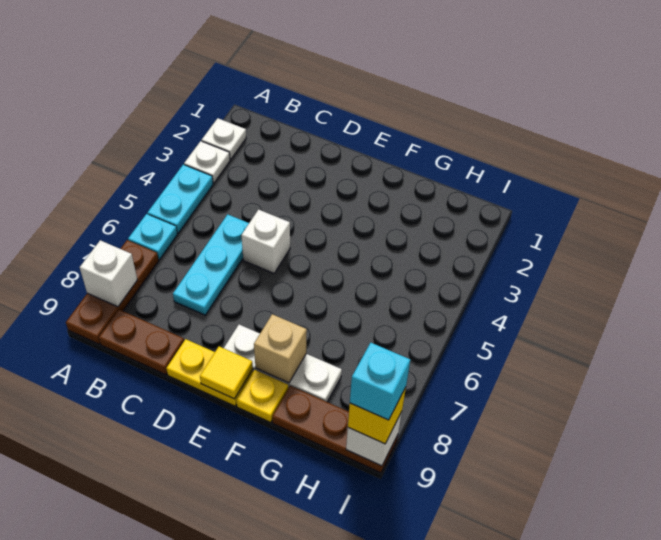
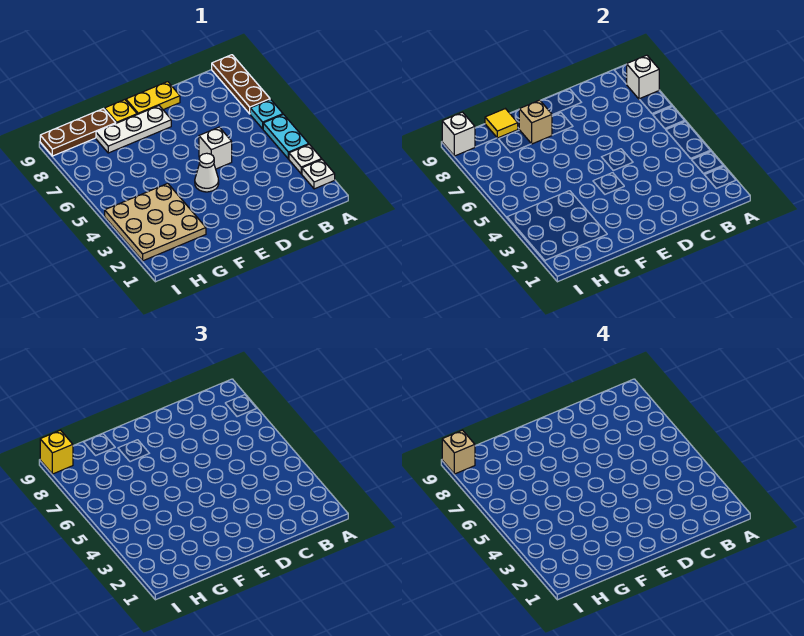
brown plate B9:C9 level 1 -> none
cyan plate C5:C7 level 1 -> none
none -> white cone E4 level 1
yellow tile E9 level 2 -> yellow tile G9 level 2
none -> tan plate G2:I4 level 1
cyan brick I9 level 4 -> tan brick I9 level 4

